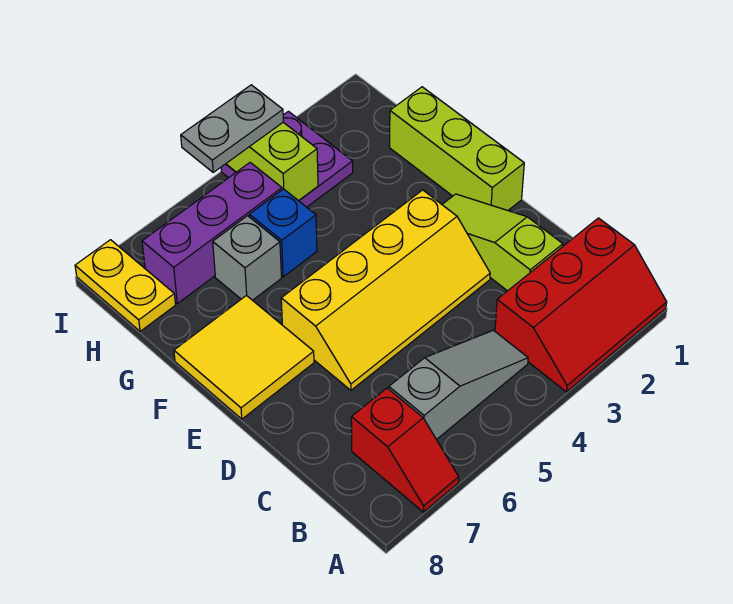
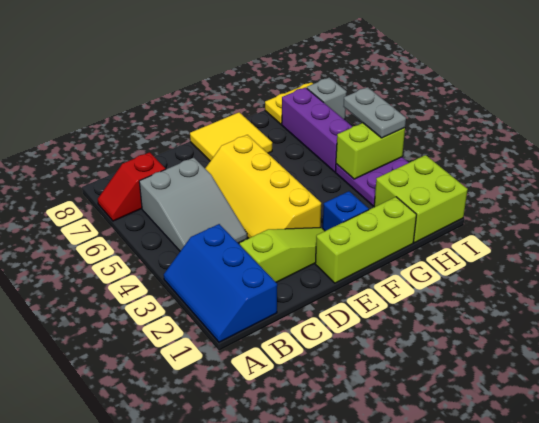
red slope A1:B3 level 1 top B -> blue slope A1:B3 level 1 top B
grey slope B4:B6 level 1 top 6 -> grey slope B4:C6 level 1 top 6
blue brick G5 level 1 -> blue brick F2 level 1
grey brick G6 level 1 -> grey brick I7 level 1
none -> lime brick H1:I2 level 1

